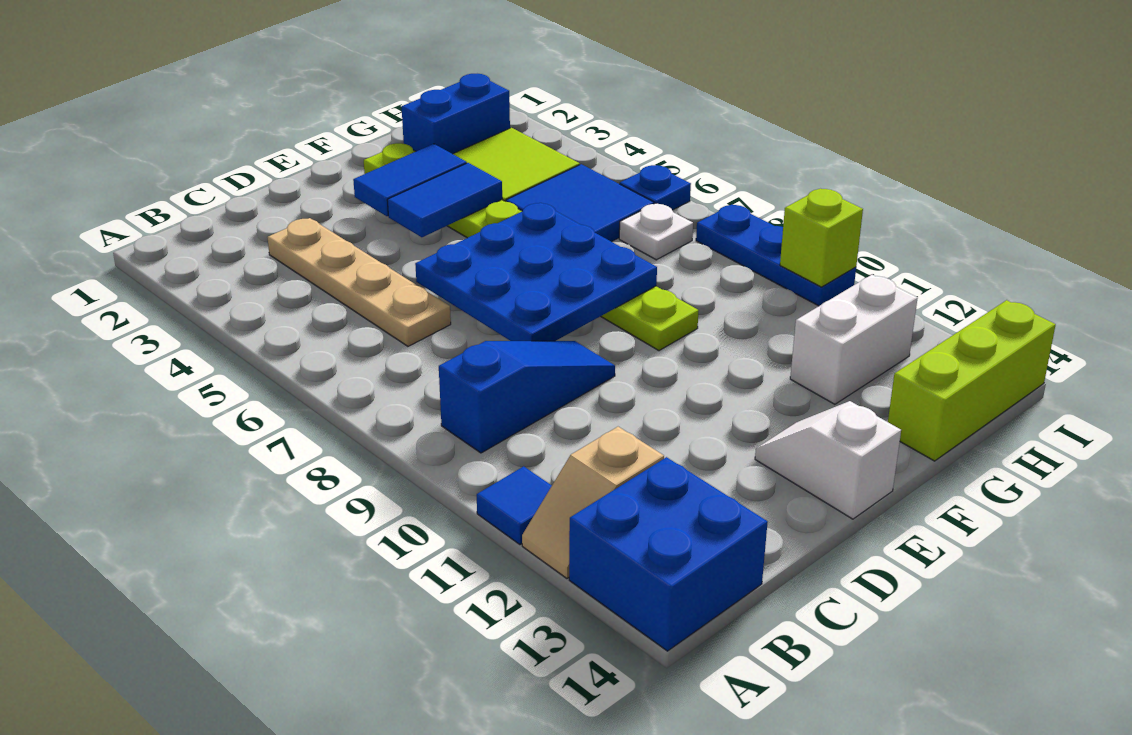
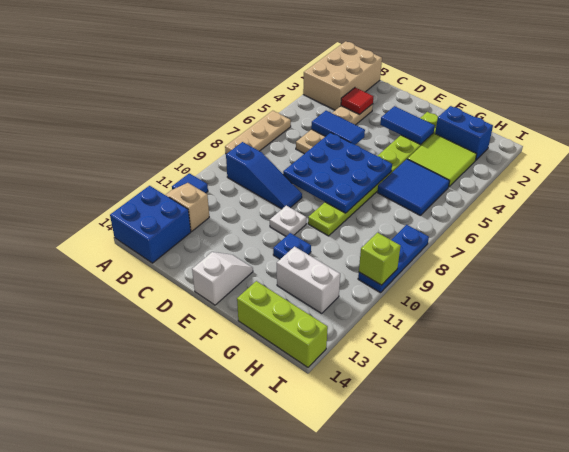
none -> tan brick A1:B3 level 1
none -> tan plate A6:A8 level 1
none -> red tile C3 level 2
blue tile E4:F4 level 2 -> blue tile C5:D5 level 2
white plate H7 level 1 -> white plate E10 level 1
blue plate I6 level 1 -> blue plate F11 level 1

